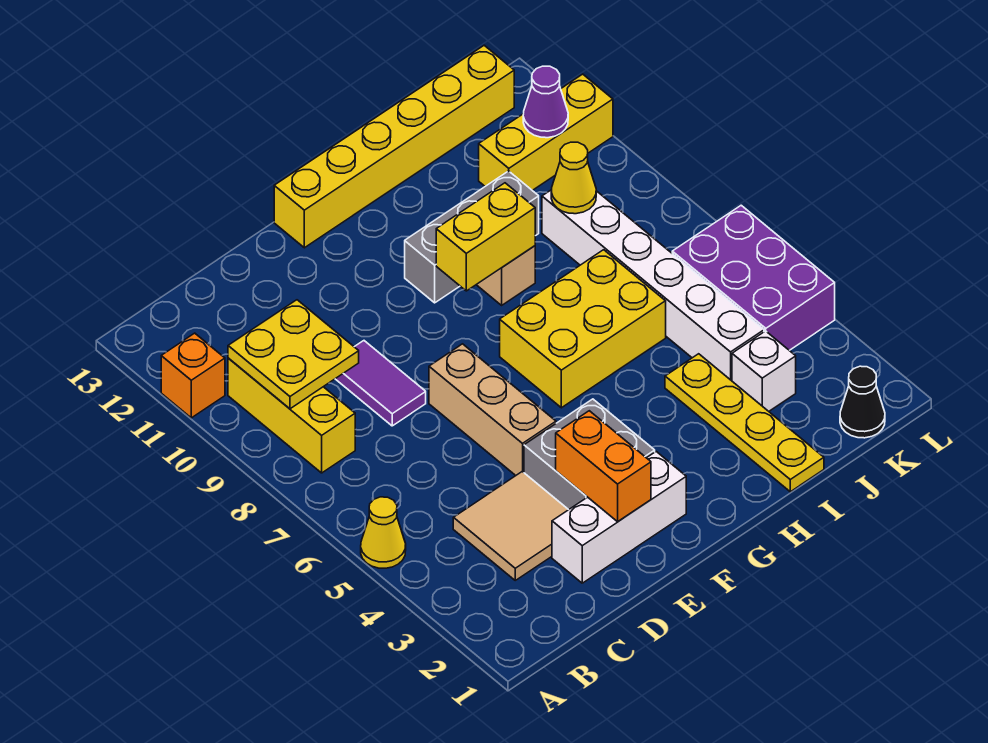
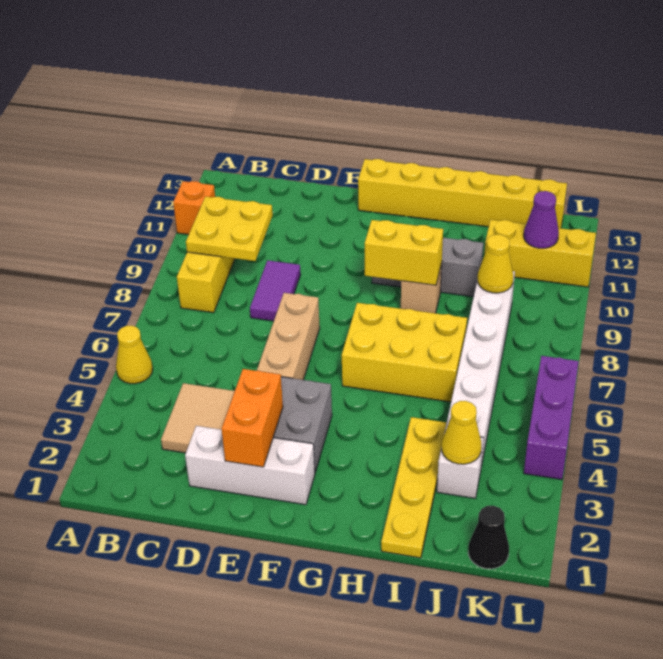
none -> yellow cone J3 level 2
purple brick K4:L6 level 1 -> purple brick L4:L6 level 1

